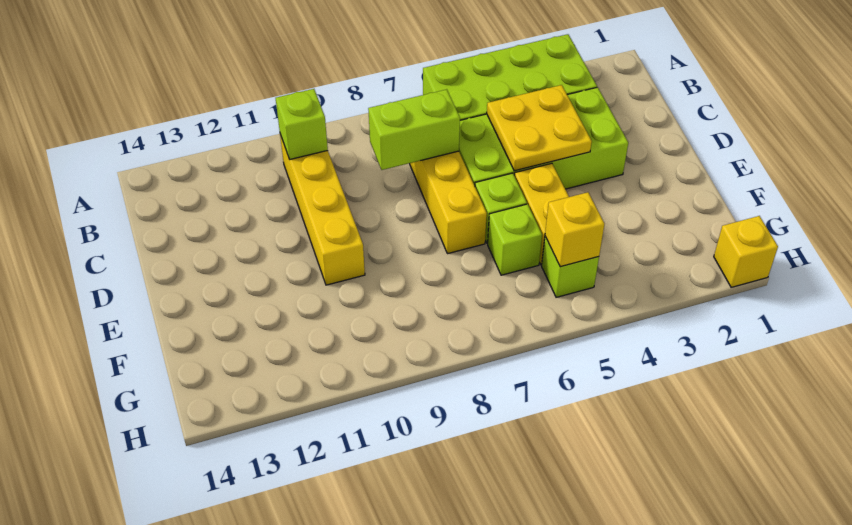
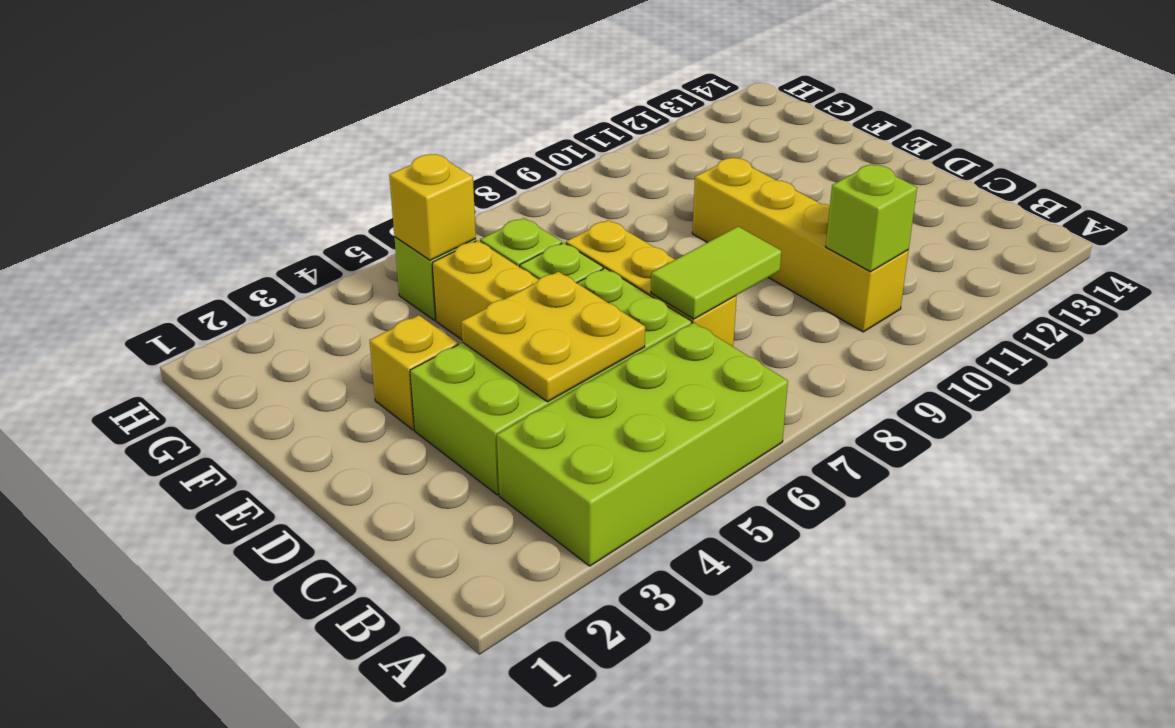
lime brick C7:C8 level 2 -> lime tile C7:C8 level 2
yellow brick H1 level 1 -> yellow brick E3 level 1

